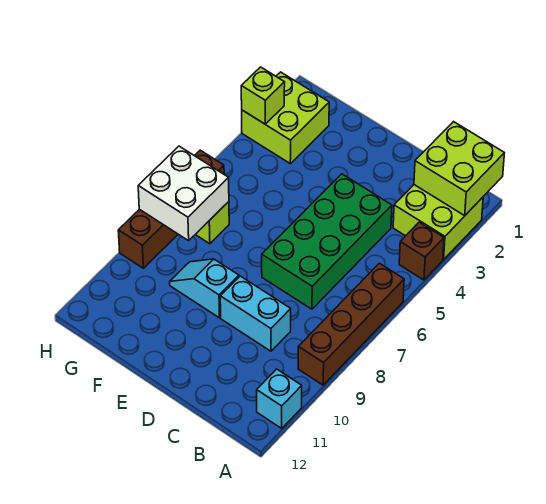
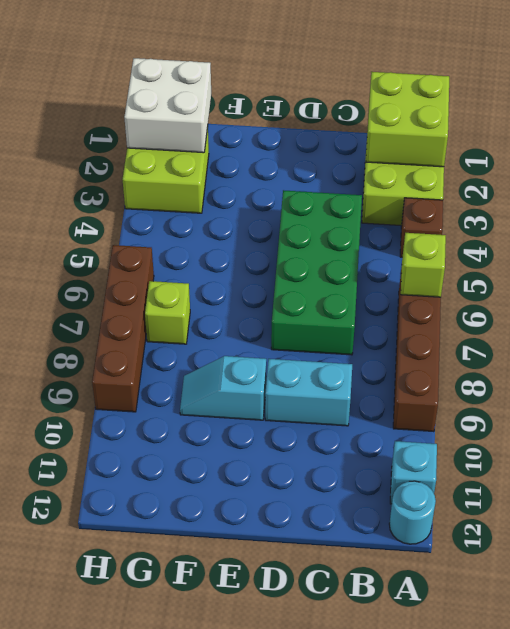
none -> cyan round brick A12 level 1
white brick G7:H8 level 2 -> white brick G1:H2 level 2
lime brick H3 level 2 -> lime brick A6 level 2

